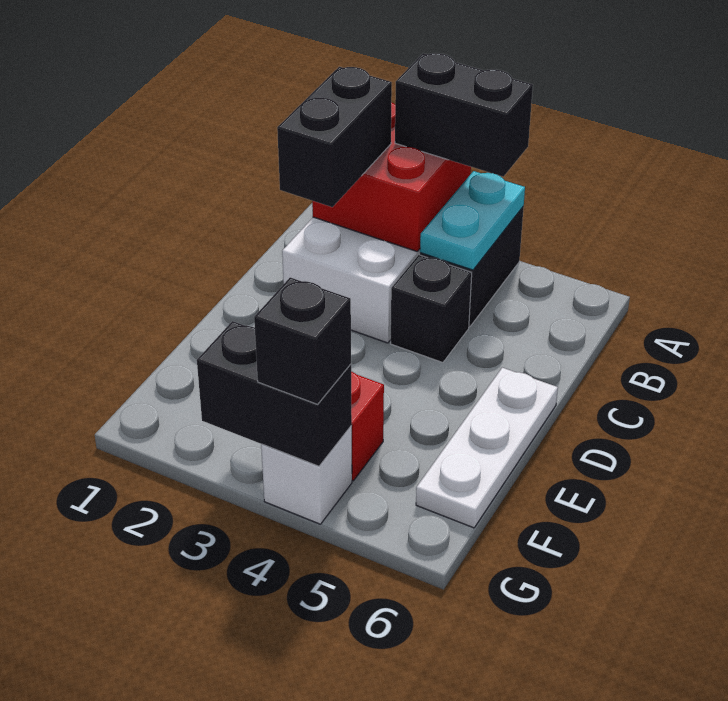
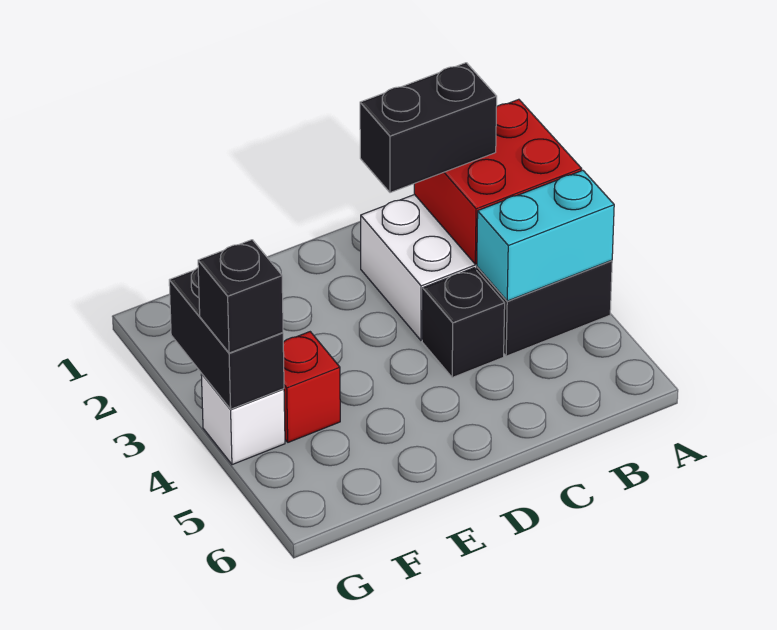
black brick A3:A4 level 3 -> none
cyan plate A4:B4 level 2 -> cyan brick A4:B4 level 2
white plate D6:F6 level 1 -> none

